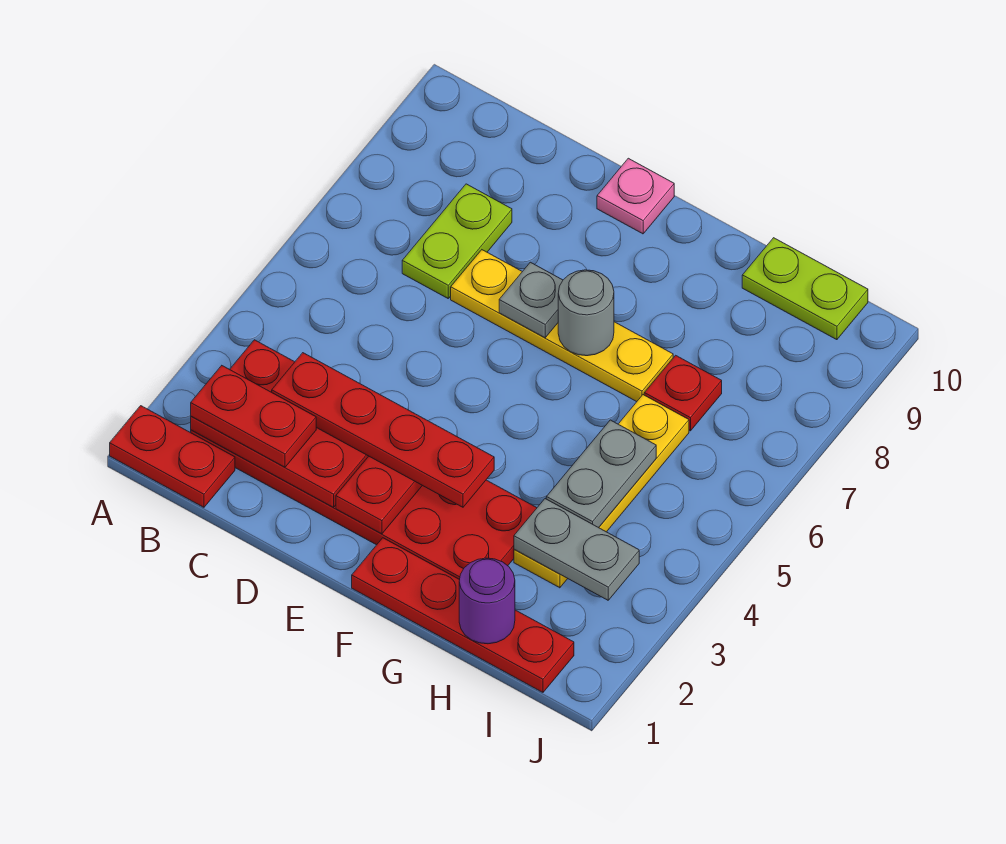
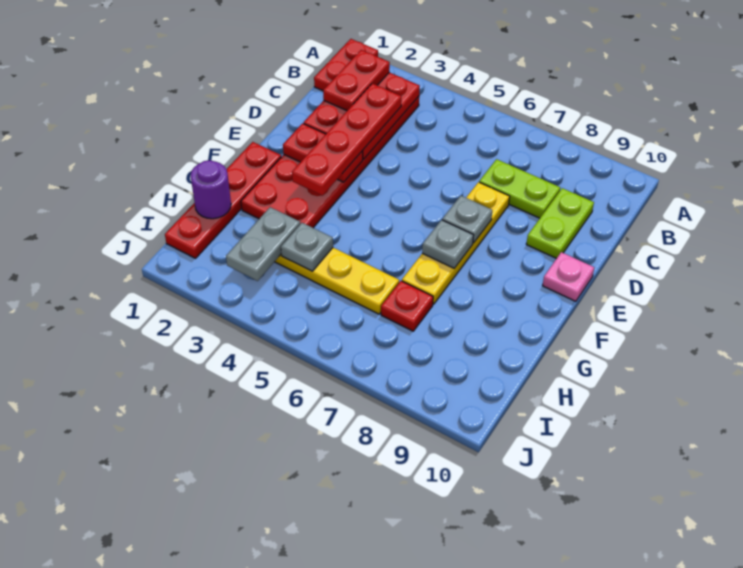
grey round brick F7 level 2 -> grey plate F7 level 2
grey plate H4:H5 level 2 -> grey plate H4 level 2
lime plate H10:I10 level 1 -> lime plate C9:D9 level 1

